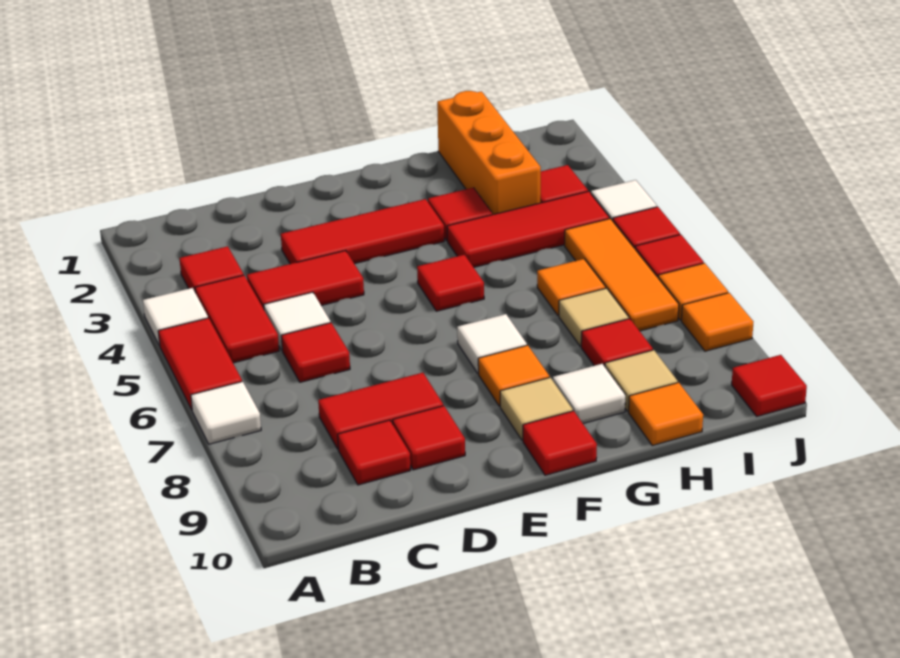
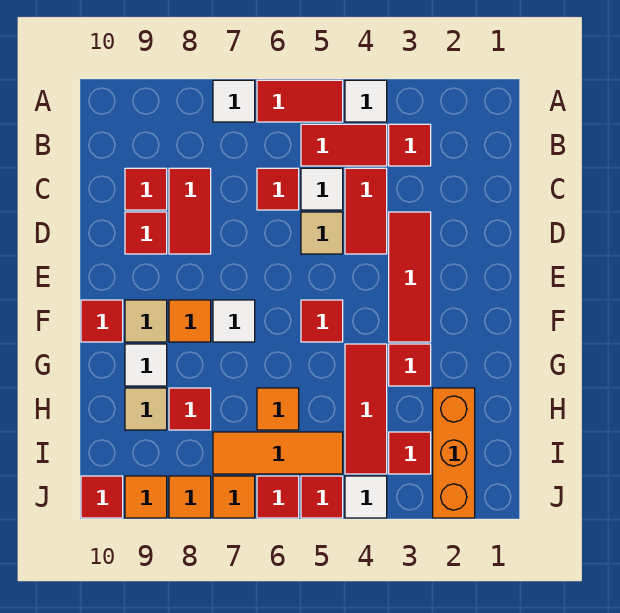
orange brick H1:H3 level 1 -> orange brick H2:J2 level 1
tan tile H7 level 1 -> tan tile D5 level 1
orange tile H10 level 1 -> orange tile J9 level 1

